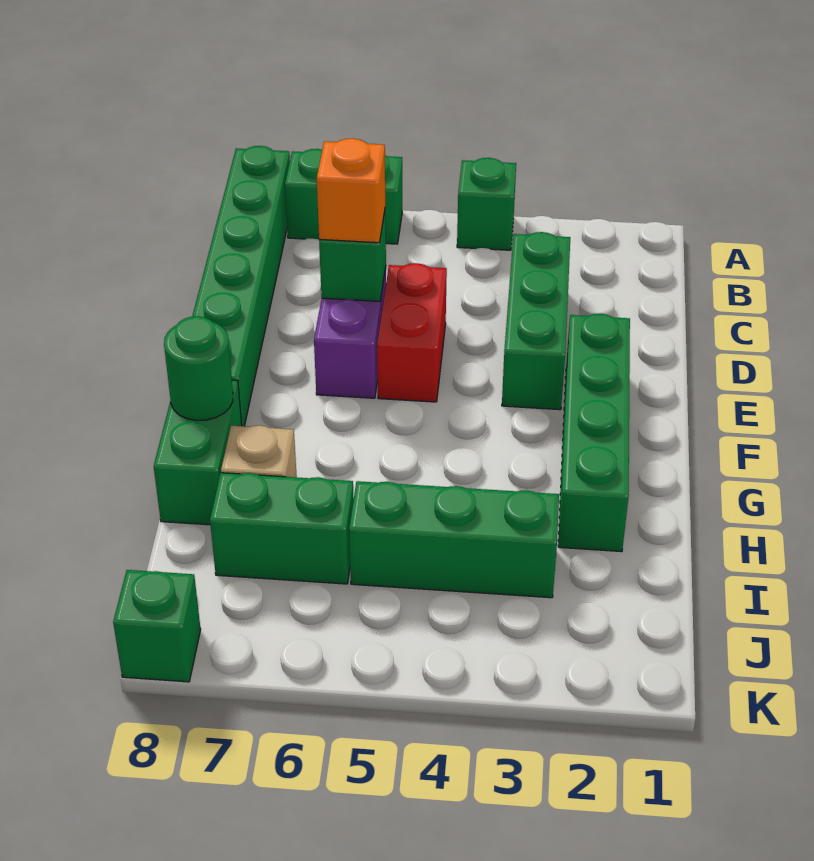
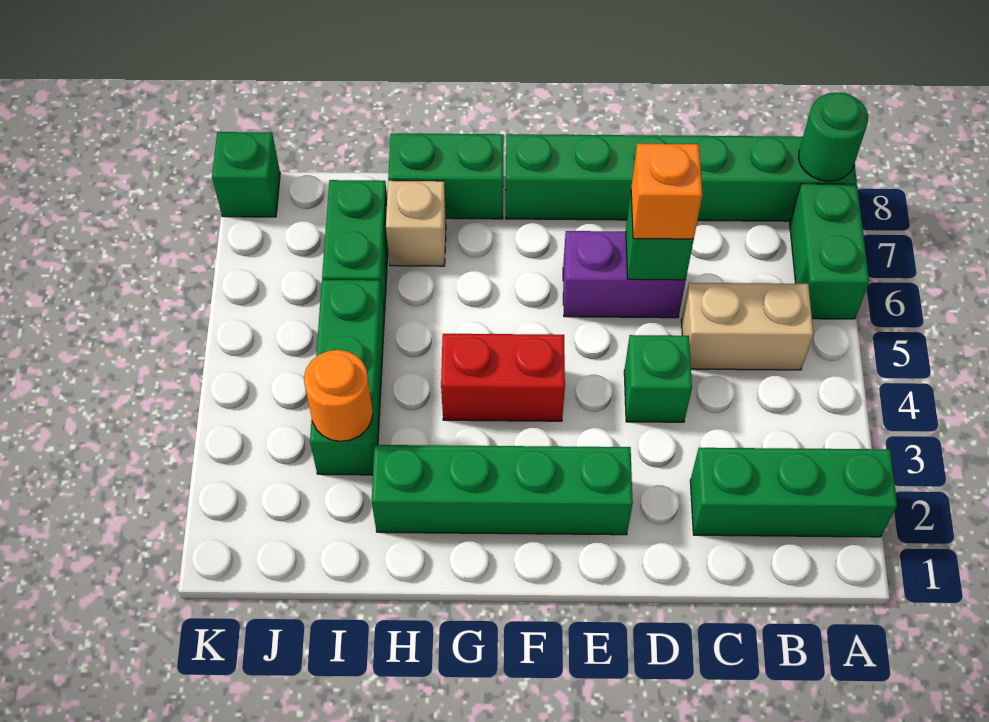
green brick A4 level 1 -> green brick D4 level 1
none -> tan brick B5:C5 level 1
green brick C3:E3 level 1 -> green brick A2:C2 level 1
red brick D5:E5 level 1 -> red brick F4:G4 level 1
green round brick G8 level 2 -> green round brick A8 level 2
none -> orange round brick I3 level 2

